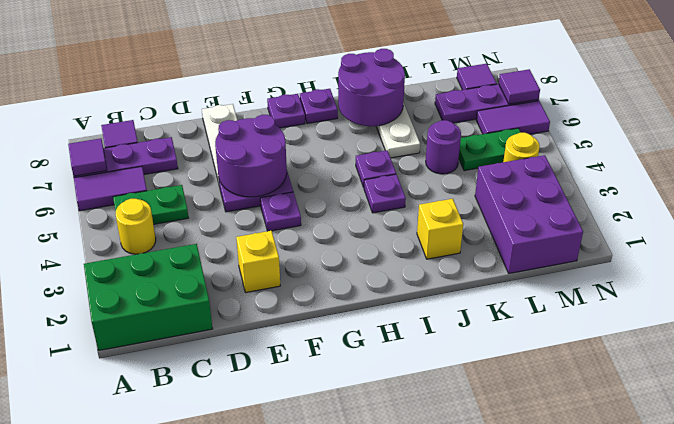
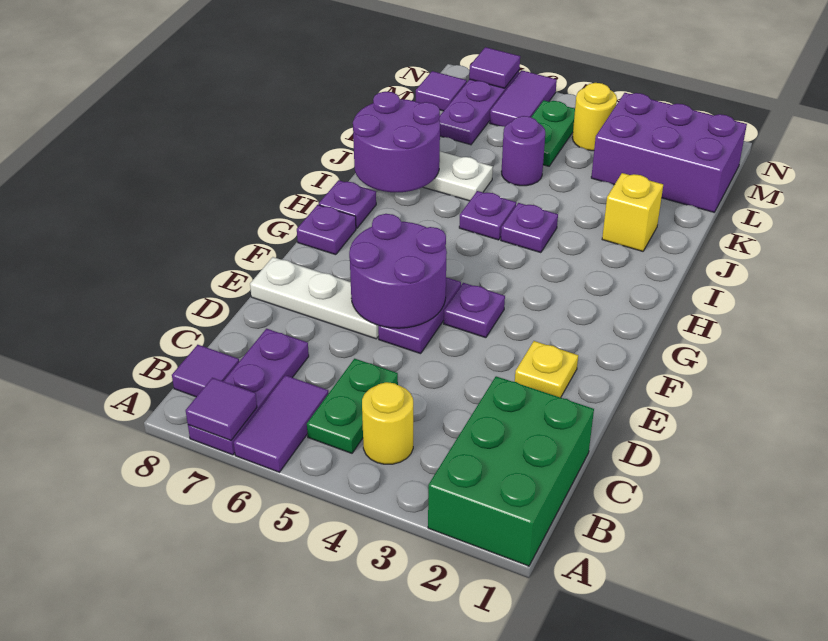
yellow brick E2 level 1 -> yellow plate E2 level 1

